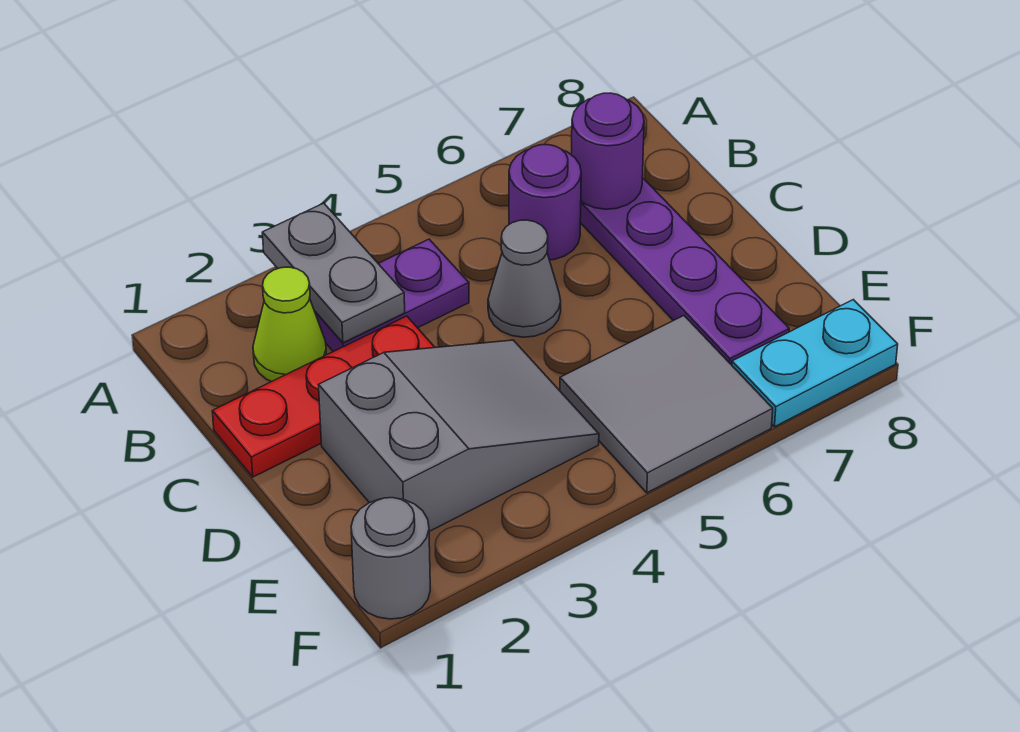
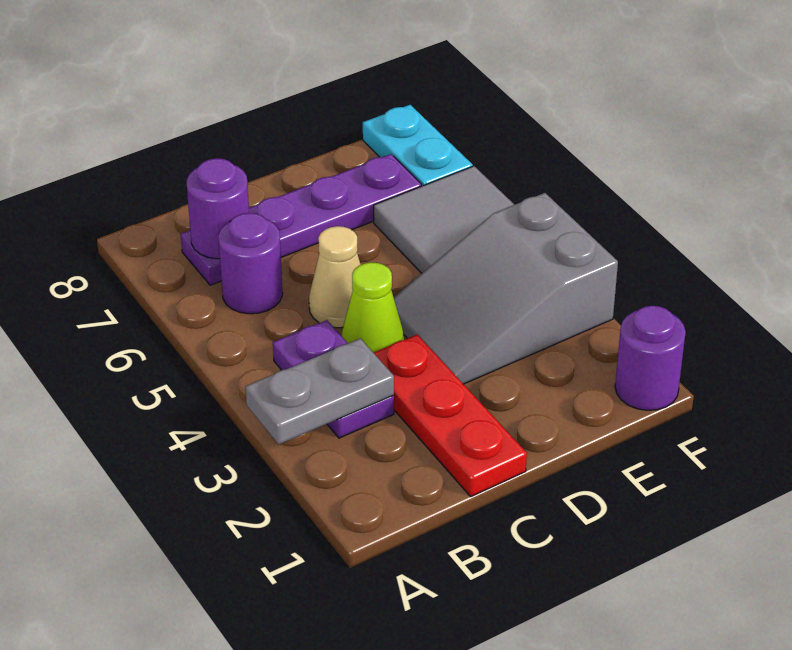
lime cone B2 level 1 -> lime cone C4 level 1
grey cone C5 level 1 -> tan cone C5 level 1
grey slope D2:E4 level 1 top 2 -> grey slope D3:F4 level 1 top F
grey round brick F1 level 1 -> purple round brick F1 level 1

